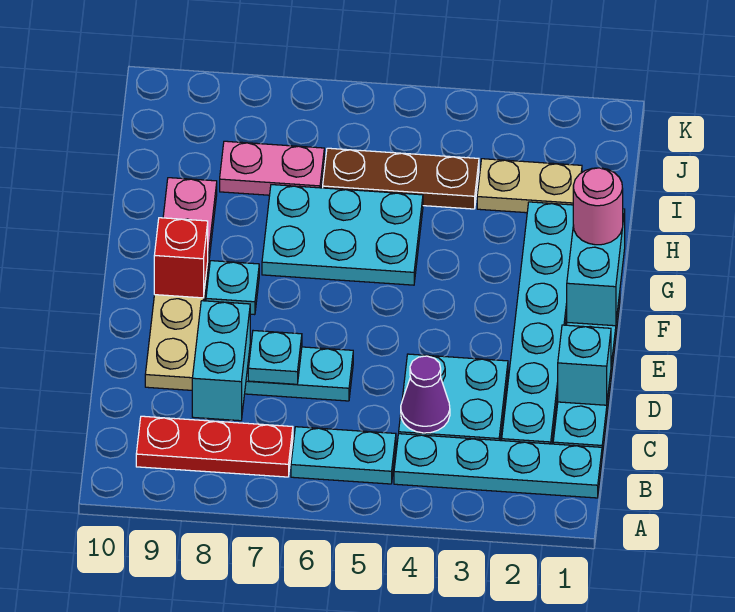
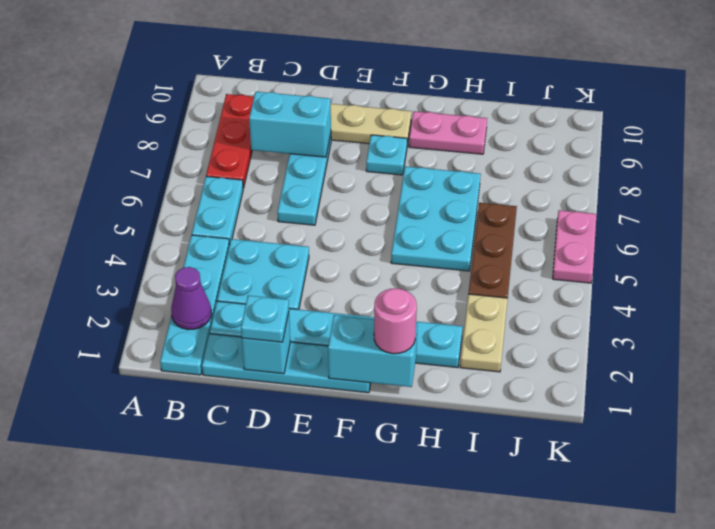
purple cone C4 level 2 -> purple cone B2 level 2
cyan plate D7 level 2 -> cyan plate D1 level 3
red brick F9 level 2 -> none
pink plate I7:I8 level 1 -> pink plate K5:K6 level 1

